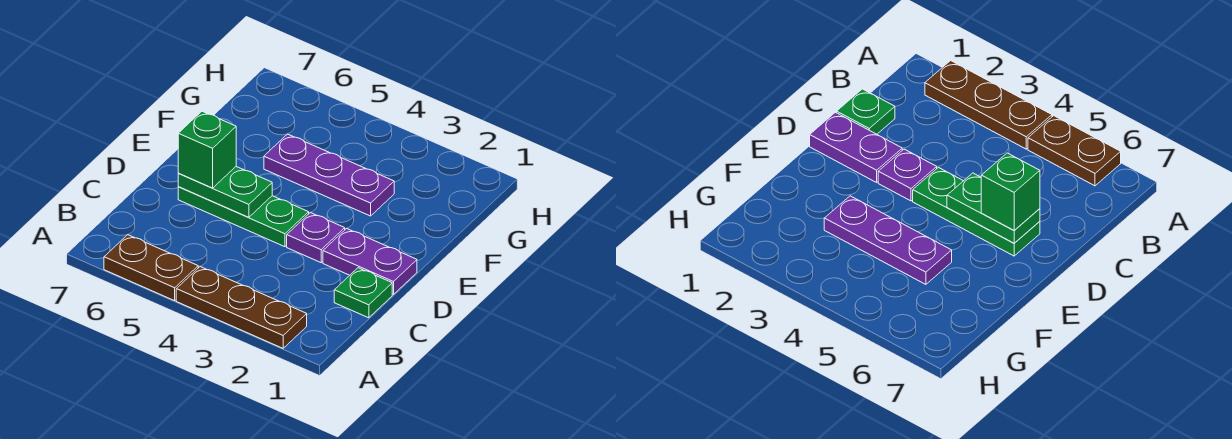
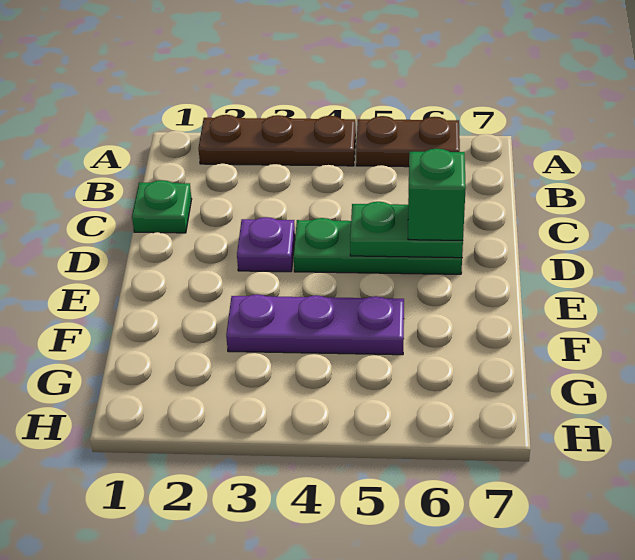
purple plate D1:D2 level 1 -> none

